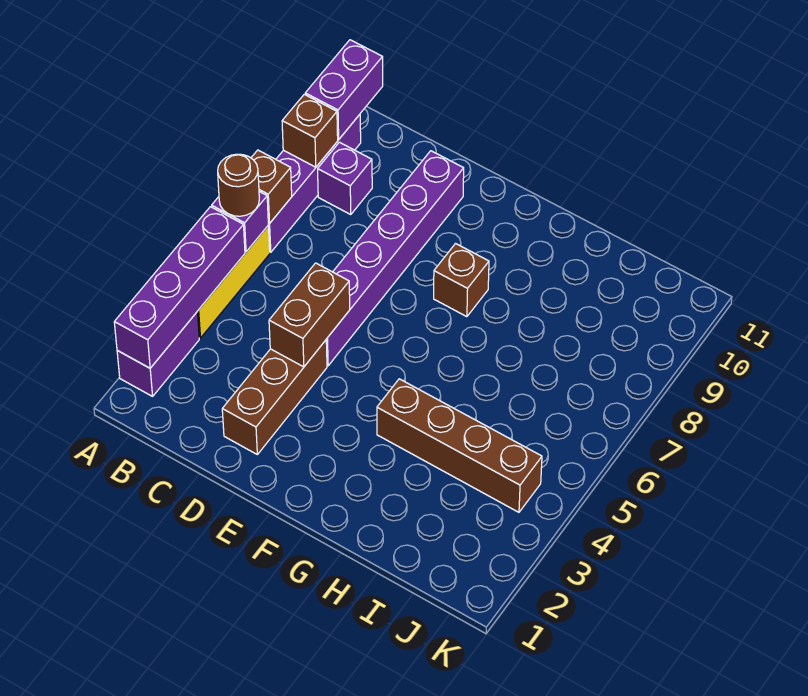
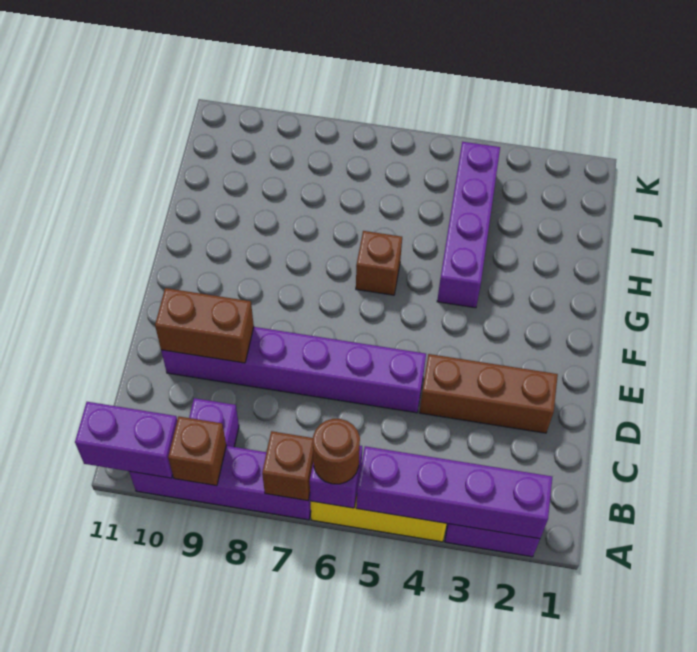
brown brick D4:D5 level 2 -> brown brick D9:D10 level 2
brown brick F8 level 1 -> brown brick G6 level 1
brown brick G4:J4 level 1 -> purple brick G4:J4 level 1

